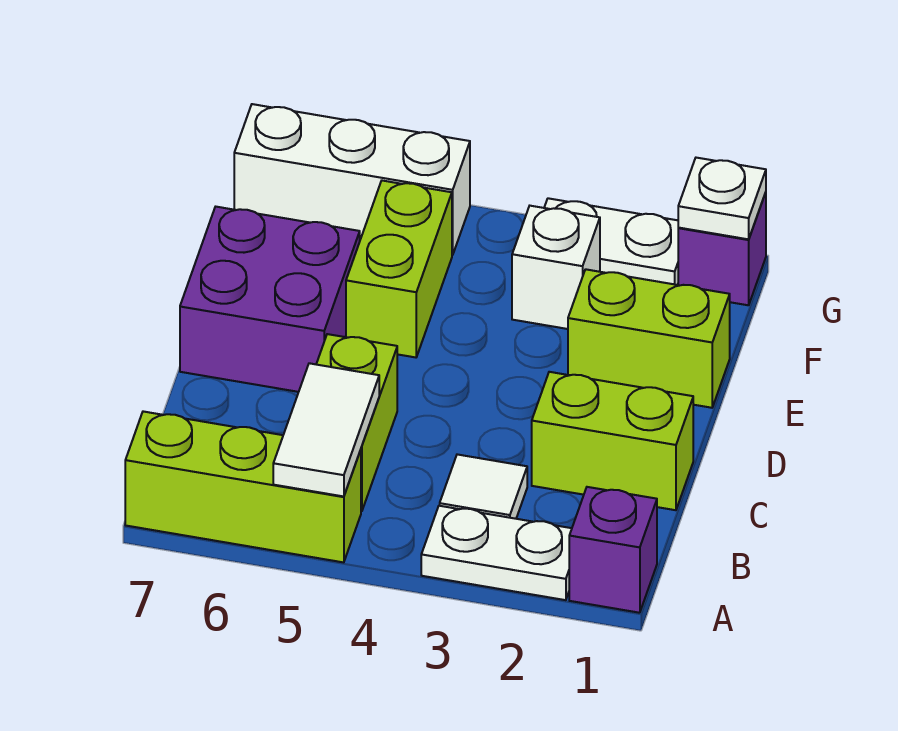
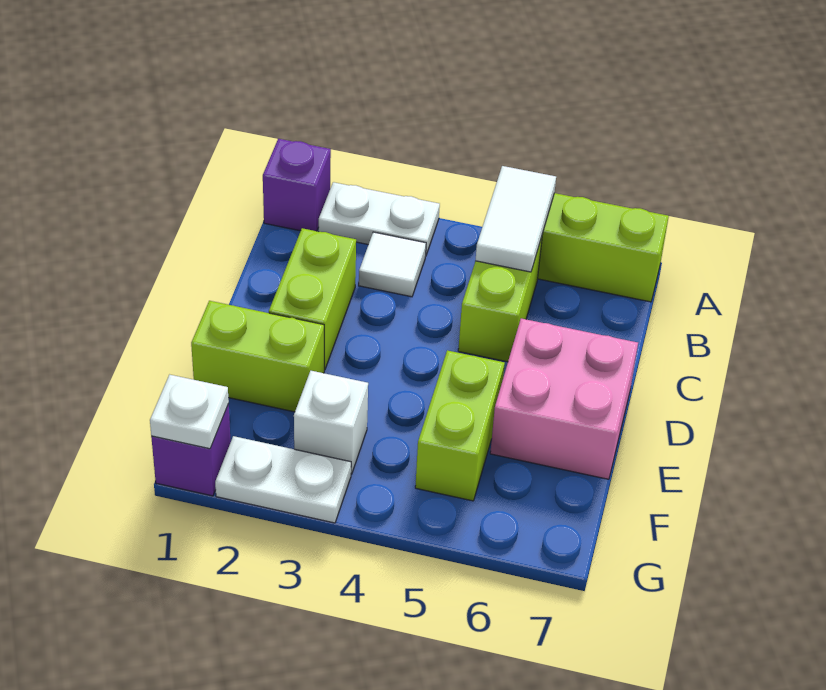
lime brick C1:C2 level 1 -> lime brick C2:D2 level 1
purple brick D6:E7 level 1 -> pink brick D6:E7 level 1
white brick G5:G7 level 1 -> none

